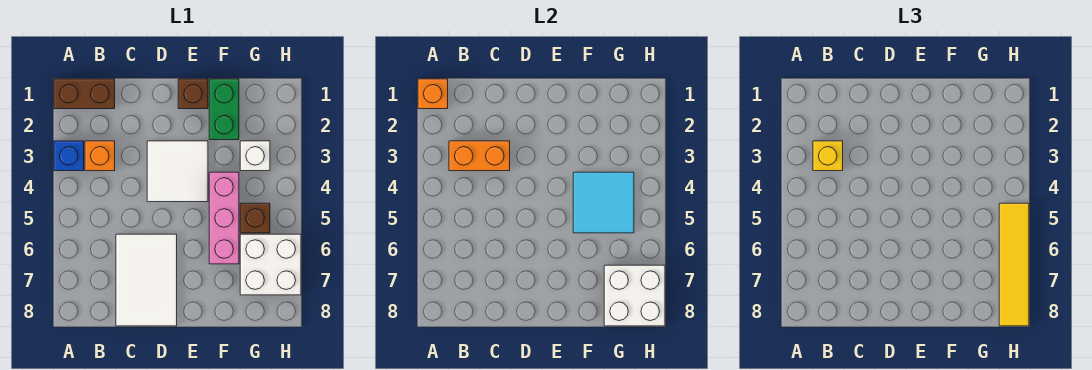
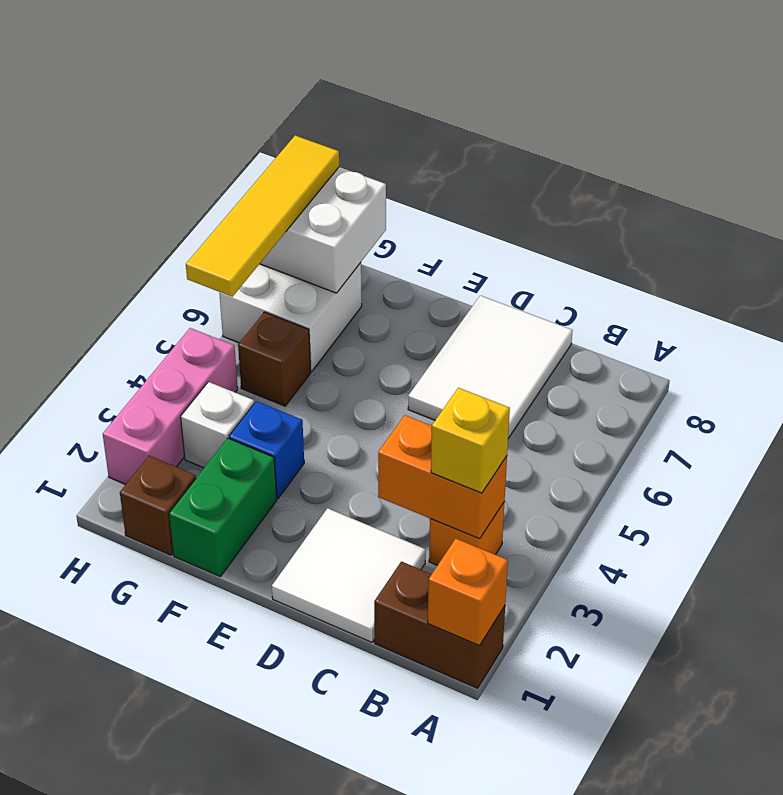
blue brick A3 level 1 -> blue brick F3 level 1
white tile D3:E4 level 1 -> white tile C1:D2 level 1
brown brick E1 level 1 -> brown brick G1 level 1
pink brick F4:F6 level 1 -> pink brick H2:H4 level 1
cyan tile F4:G5 level 2 -> none

